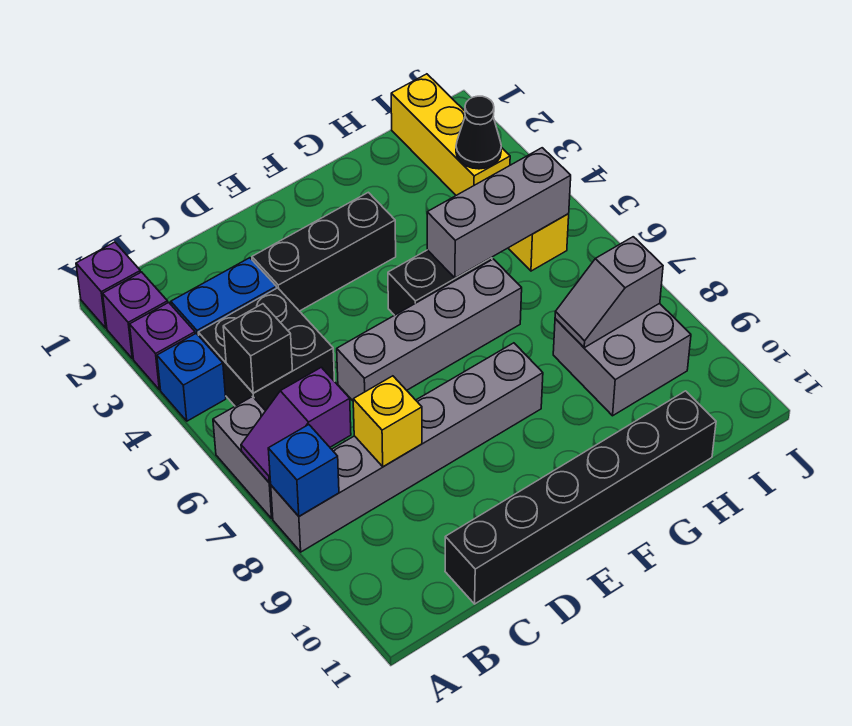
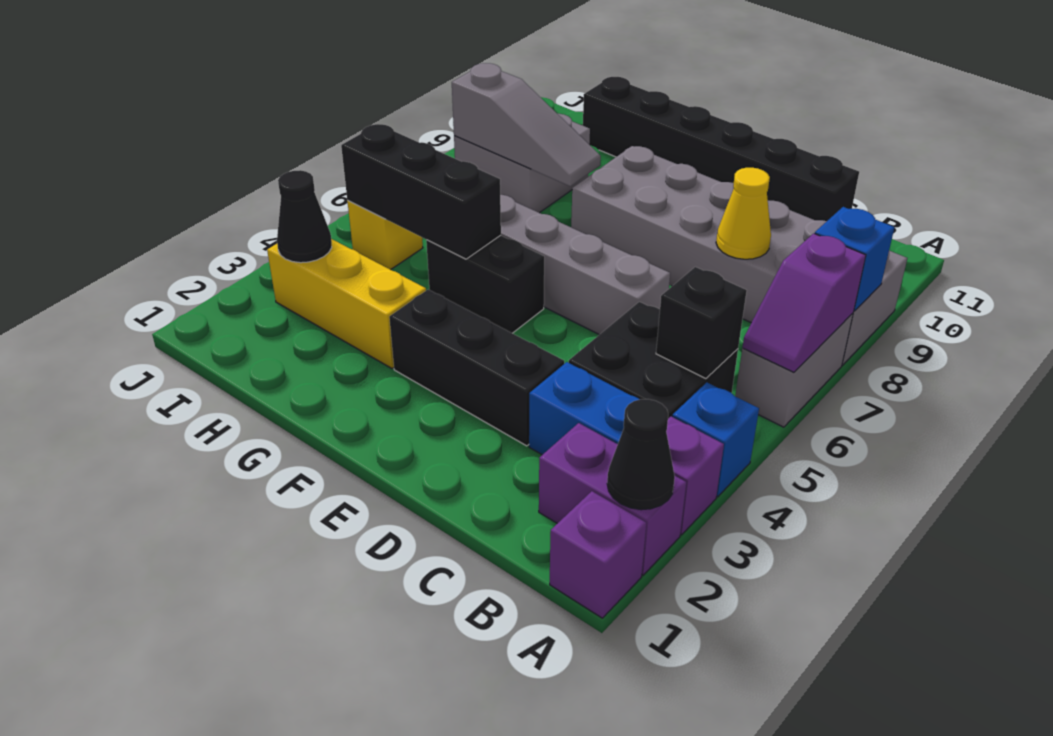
purple brick A2 level 1 -> purple brick A2:B2 level 1
none -> black cone A2 level 2
purple slope A7:B7 level 2 top B -> purple slope A6:A7 level 2 top 7
grey brick A8:F8 level 1 -> grey brick A8:F9 level 1
yellow brick C8 level 2 -> yellow cone C8 level 2
grey brick G5:I5 level 2 -> black brick G5:I5 level 2
grey slope H8:I8 level 2 top I -> grey slope G8:I8 level 2 top I
yellow brick I1:I3 level 1 -> yellow brick G3:I3 level 1

